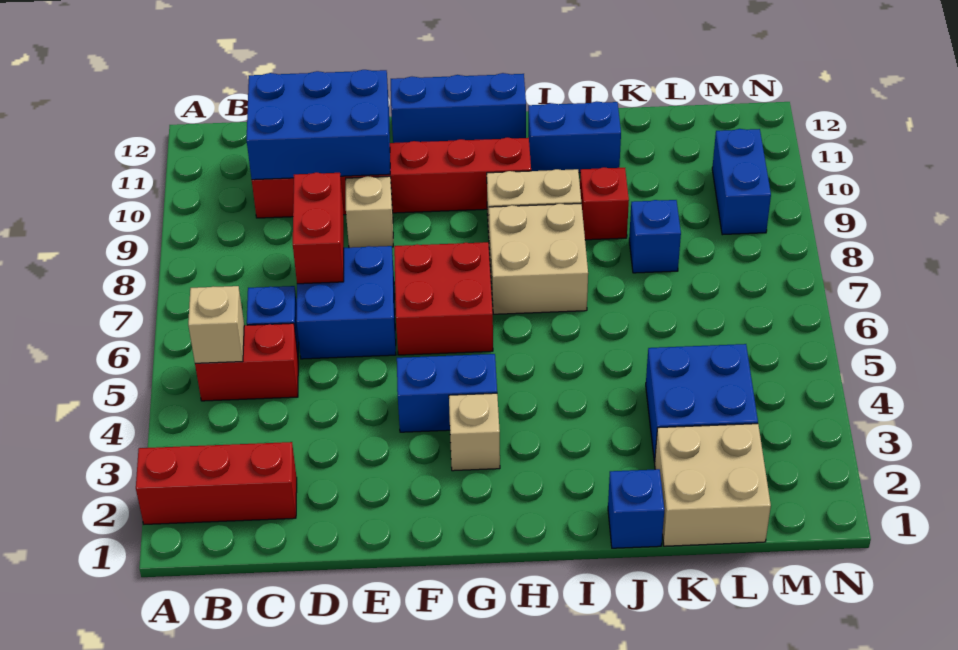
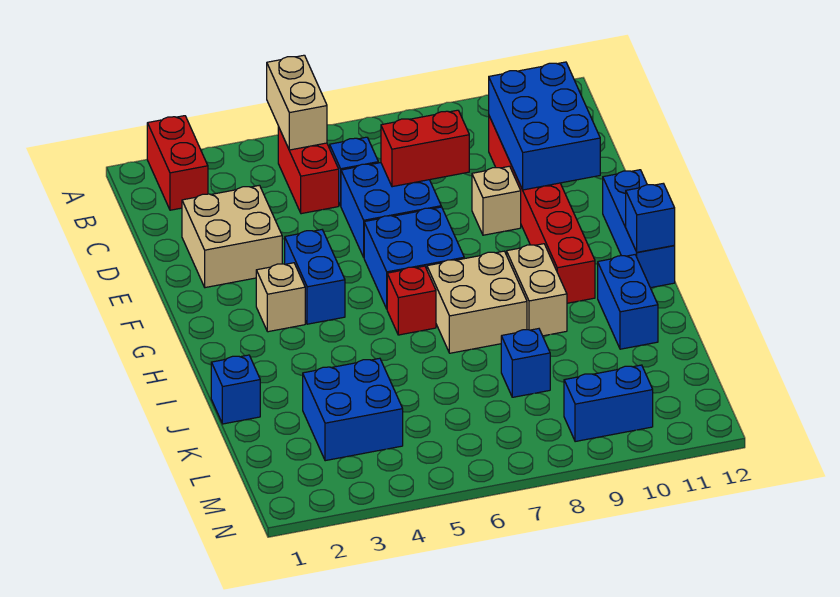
red brick A2:C2 level 1 -> red brick A2:B2 level 1
tan brick B5 level 2 -> tan brick A5:B5 level 2
red brick F6:G7 level 1 -> blue brick F6:G7 level 1
none -> blue brick H12 level 2
red brick J9 level 1 -> red brick H6 level 1
tan brick K1:L2 level 1 -> tan brick D2:E3 level 1

